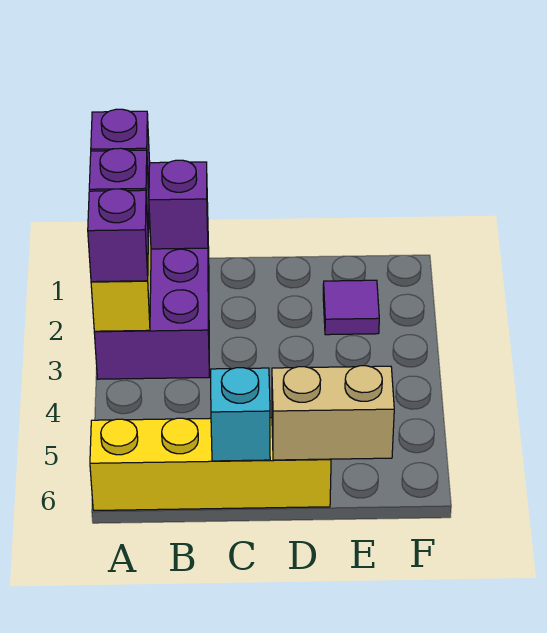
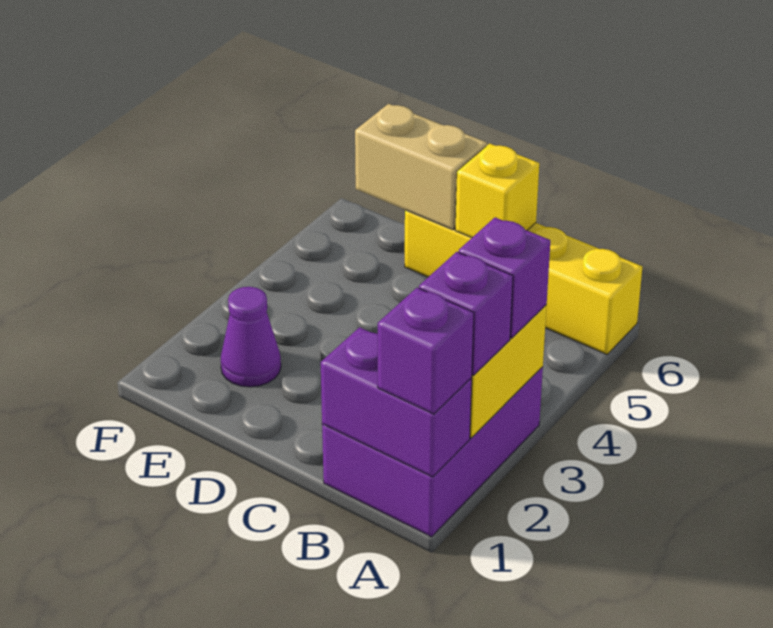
cyan brick C6 level 2 -> yellow brick C6 level 2
purple tile E2 level 1 -> purple cone E2 level 1

